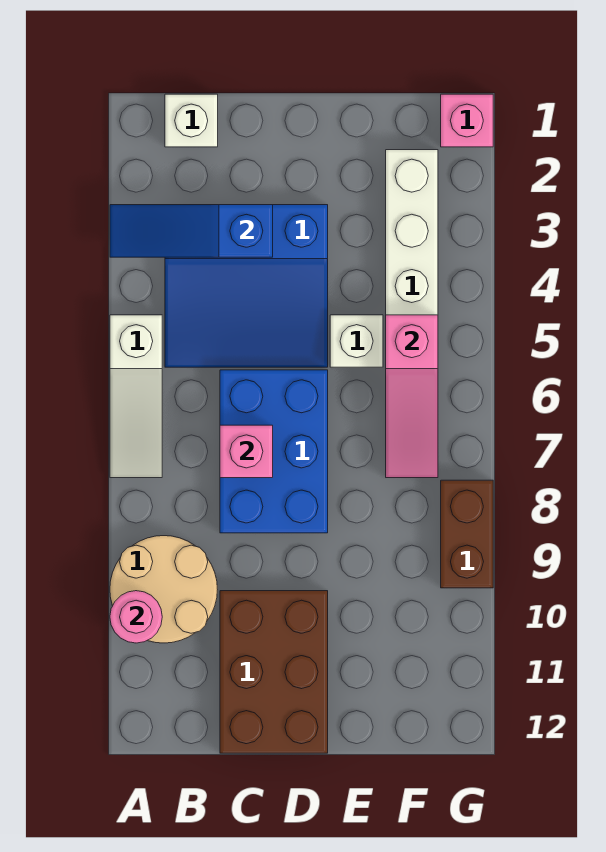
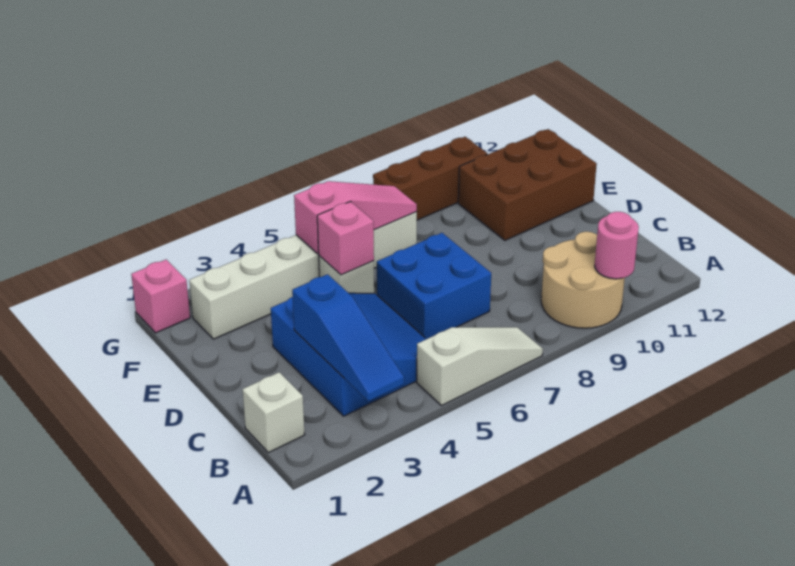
blue brick C6:D8 level 1 -> blue brick C6:D7 level 1
pink brick C7 level 2 -> pink brick E5 level 2
brown brick C10:D12 level 1 -> brown brick E10:F12 level 1
brown brick G8:G9 level 1 -> brown brick G8:G10 level 1

